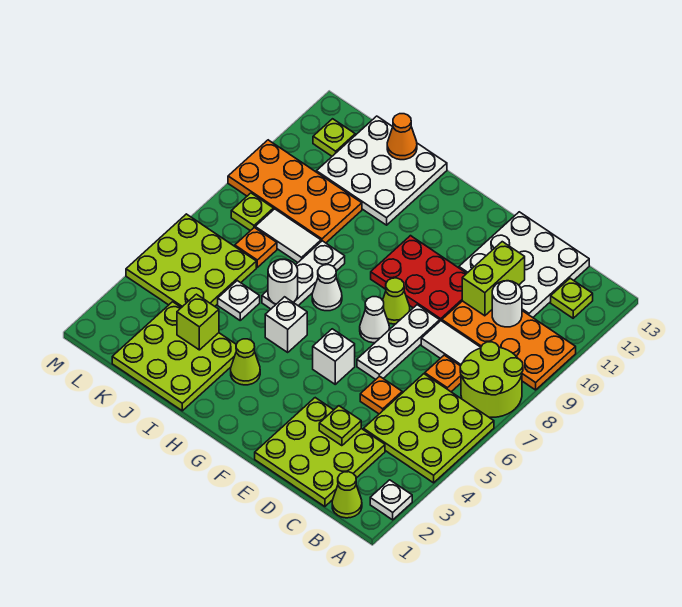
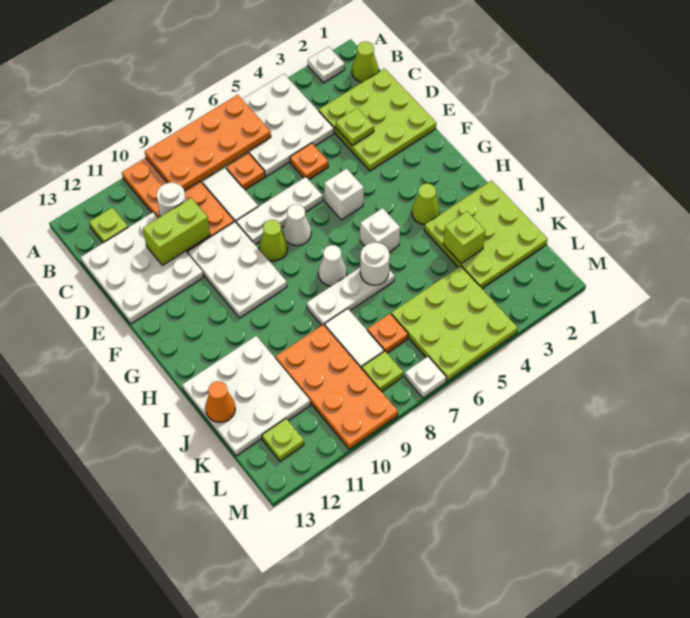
lime plate A4:C6 level 1 -> white plate A4:C6 level 1
none -> orange plate A6:B9 level 2
lime round brick A7:B8 level 1 -> none
red plate E9:G10 level 1 -> white plate E9:G10 level 1
white plate J5 level 1 -> white plate M7 level 1

